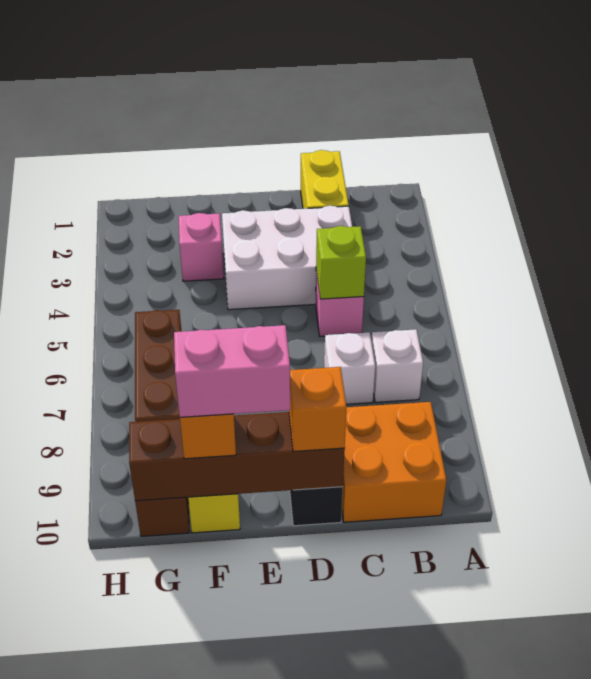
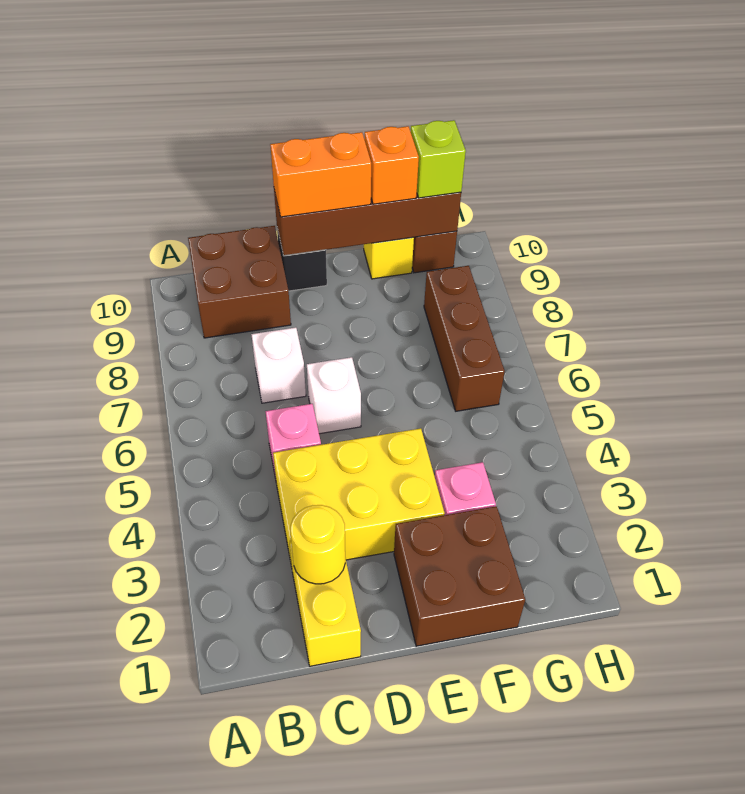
white brick B7 level 1 -> white brick D6 level 1
orange brick B9:C10 level 1 -> brown brick B9:C10 level 1
none -> yellow round brick C2 level 2
white brick C3:E4 level 1 -> yellow brick C3:E4 level 1
lime brick C5 level 2 -> lime brick G10 level 3
orange brick D10 level 3 -> orange brick D10:E10 level 3
none -> brown brick E1:F2 level 1
pink brick E10:F10 level 4 -> none

